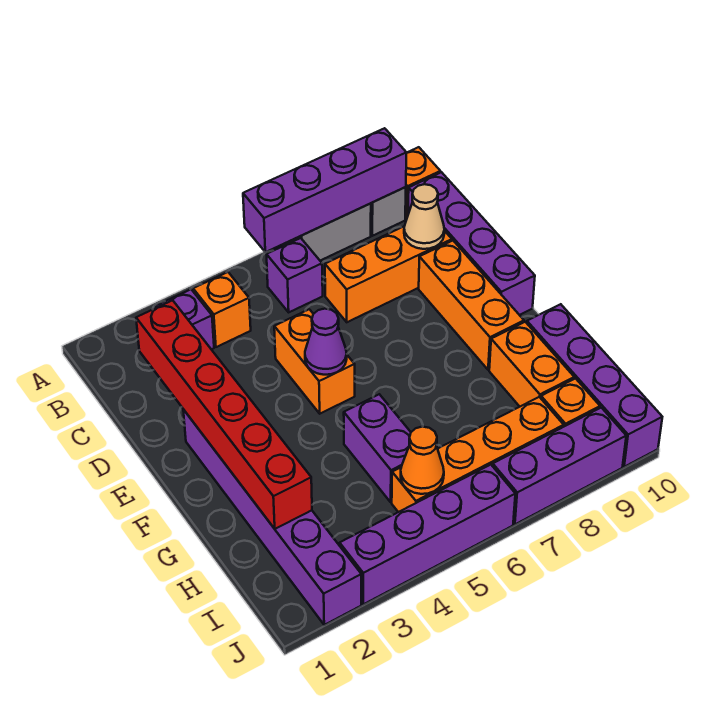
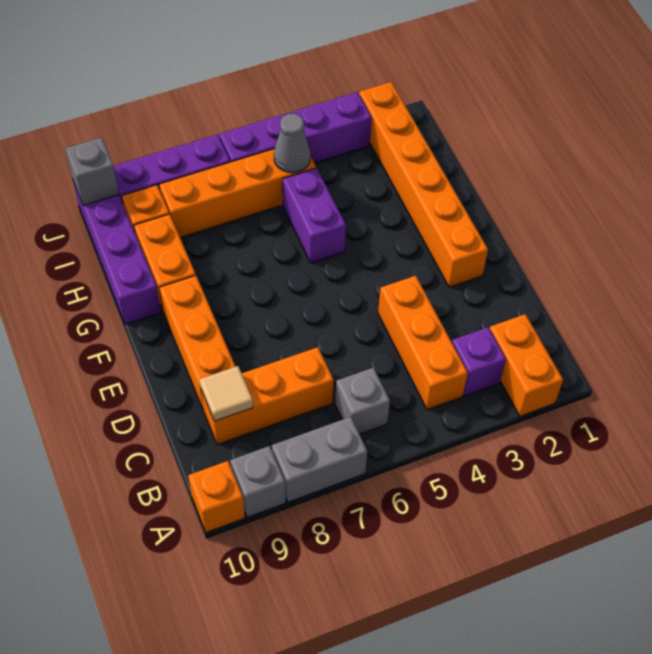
purple brick A6:A9 level 2 -> none
orange brick B4 level 1 -> orange brick B4:D4 level 1
purple brick B6 level 1 -> grey brick B6 level 1
purple brick B10:E10 level 1 -> none
red brick C2:H2 level 2 -> none
tan cone C9 level 2 -> tan tile C9 level 2
orange brick D5:E5 level 1 -> orange brick A2:B2 level 1
purple brick E2:J2 level 1 -> orange brick E2:J2 level 1
purple cone E5 level 2 -> none
orange cone I5 level 2 -> grey cone I5 level 2
none -> grey brick J10 level 2

